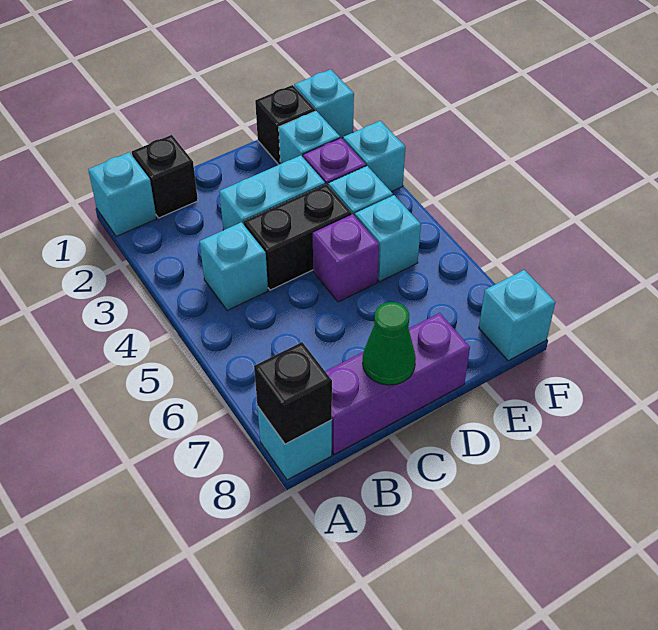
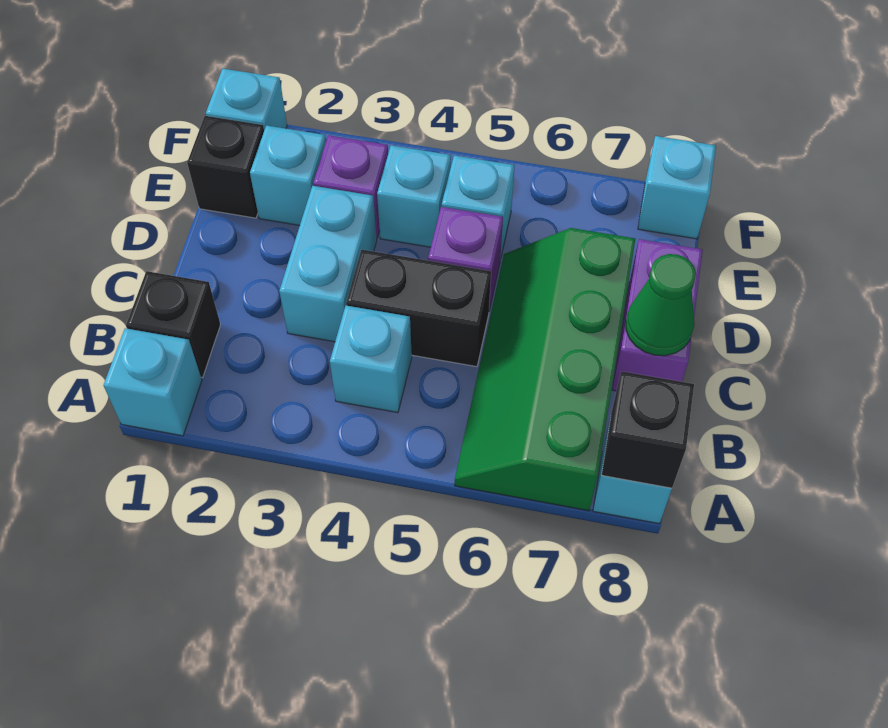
none -> green slope A6:D7 level 1 top 7
purple brick B8:D8 level 1 -> purple brick C8:D8 level 1
black brick C4:D4 level 1 -> black brick C4:C5 level 1
cyan brick F3 level 1 -> none

